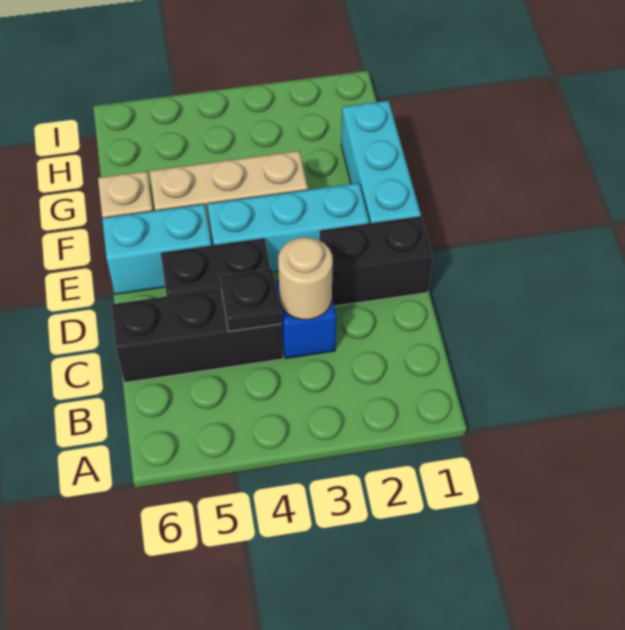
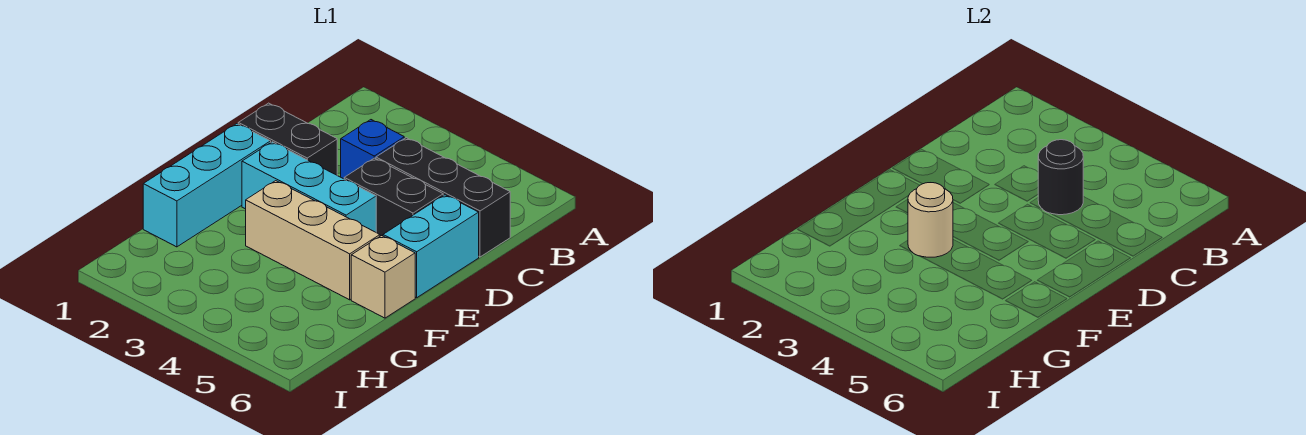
tan round brick C3 level 2 -> tan round brick F3 level 2
black plate C4 level 2 -> black round brick C4 level 2
cyan brick E5:E6 level 1 -> cyan brick D6:E6 level 1

